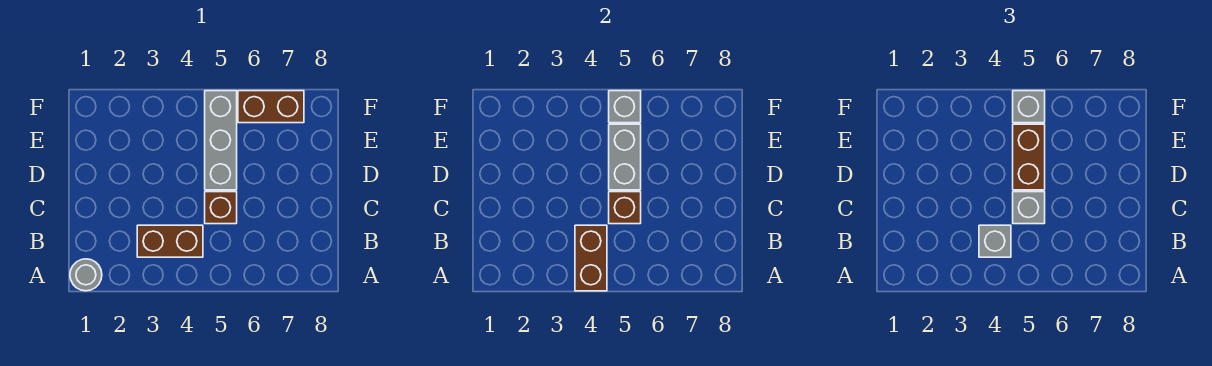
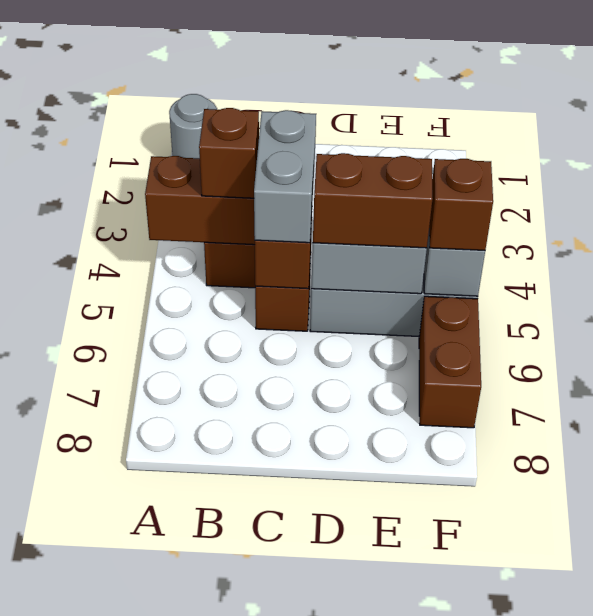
grey brick B4 level 3 -> brown brick B4 level 3
grey brick C5 level 3 -> grey brick C4:C5 level 3
grey brick F5 level 3 -> brown brick F5 level 3

